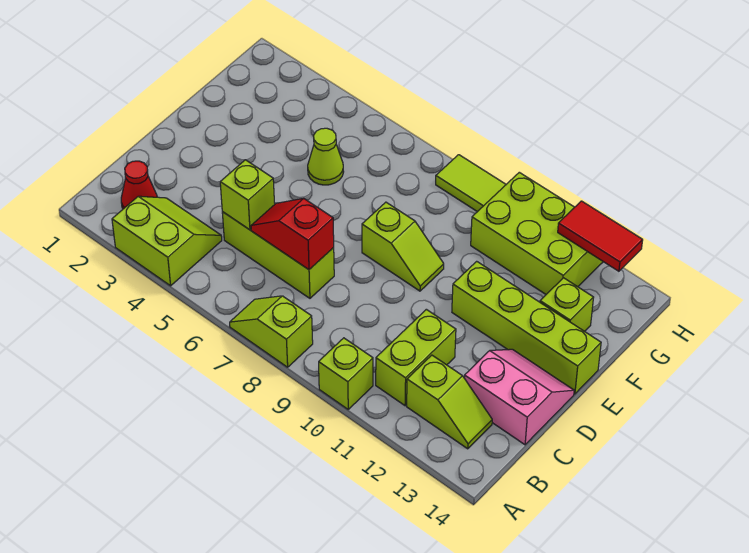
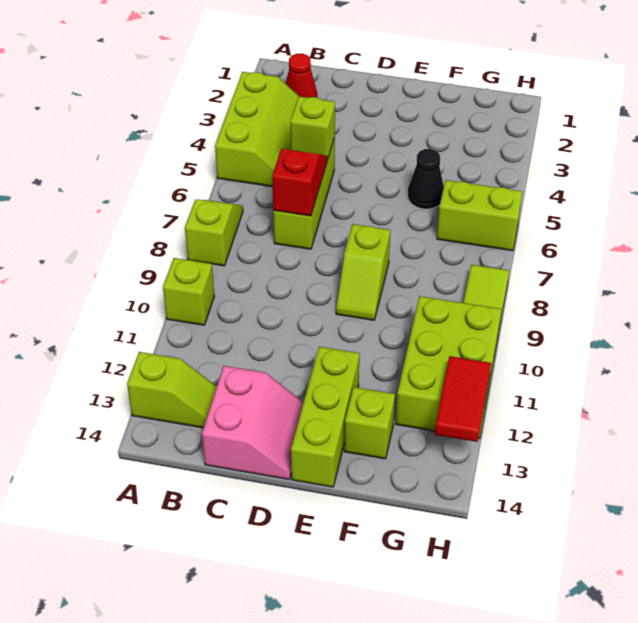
lime slope A3:B4 level 1 top A -> lime slope A3:B5 level 1 top A
lime brick B11:C11 level 1 -> lime brick G6:H6 level 1
lime slope B12:B13 level 1 top 12 -> lime slope A13:B13 level 1 top A
lime brick E11:E14 level 1 -> lime brick E12:E14 level 1
lime cone F5 level 1 -> black cone F5 level 1

